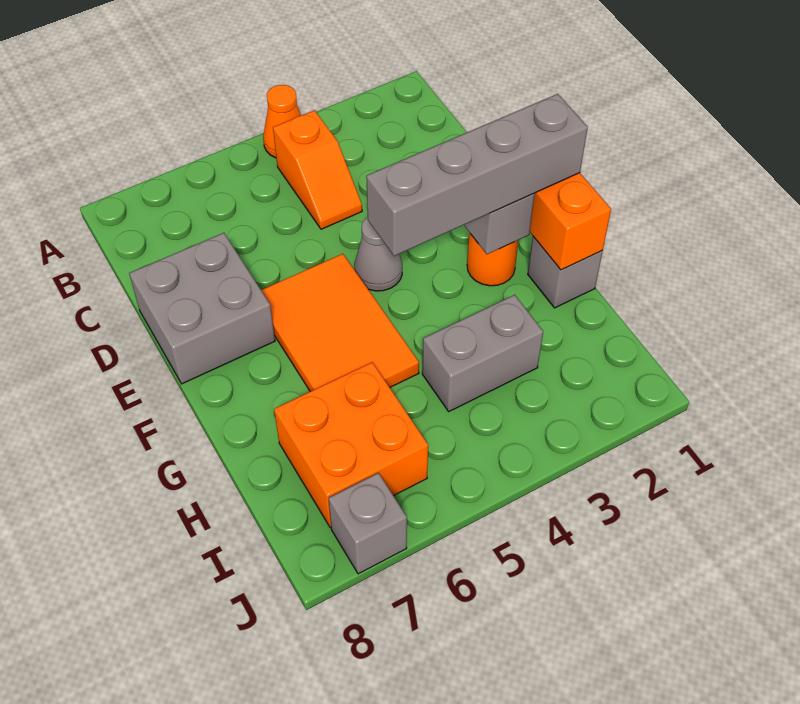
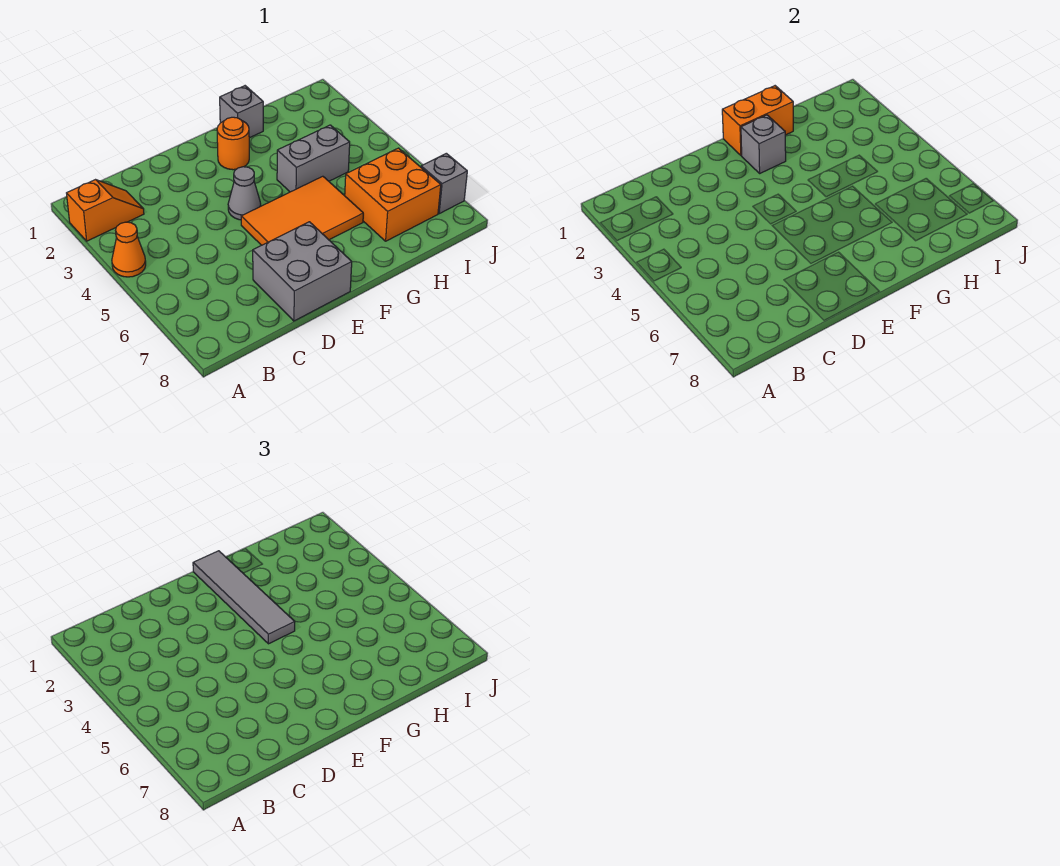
orange slope B4:C4 level 1 top B -> orange slope A2:B2 level 1 top A
grey brick F1:F4 level 3 -> grey tile F1:F4 level 3
grey brick H3:H4 level 1 -> grey brick G4:H4 level 1

